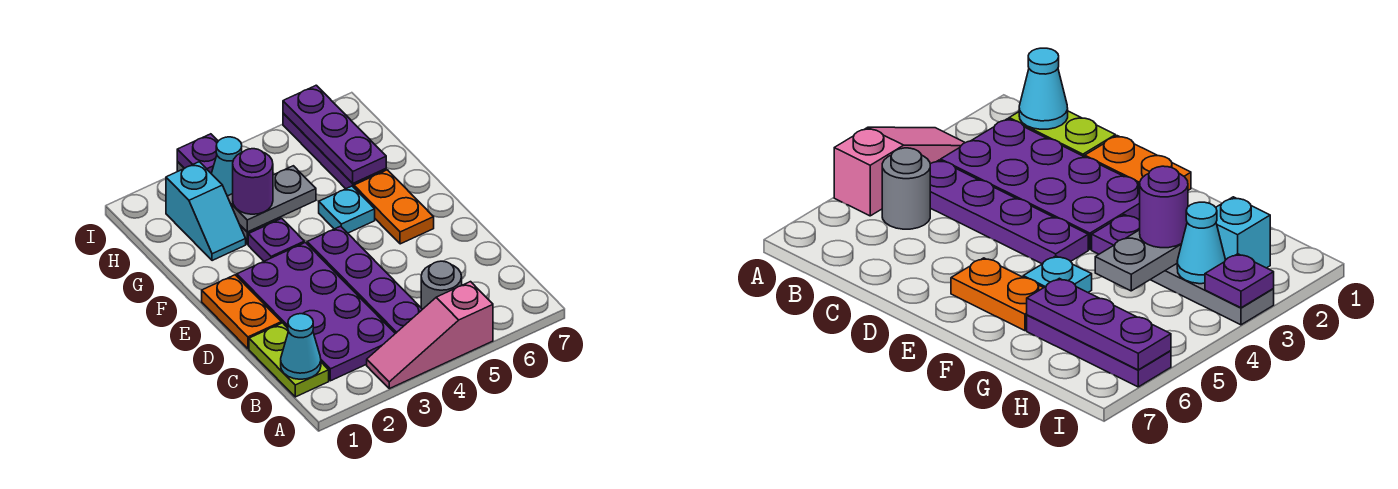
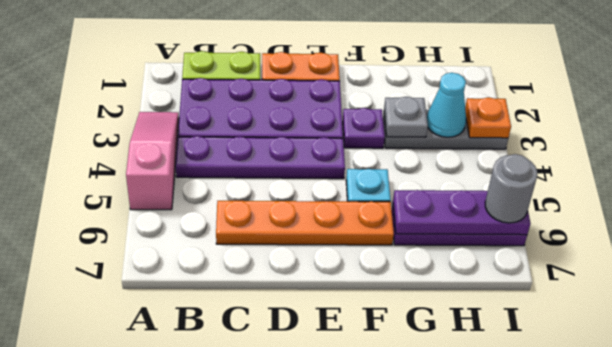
cyan cone B1 level 2 -> none
grey round brick B5 level 1 -> grey round brick I6 level 3
orange plate E6:F6 level 1 -> orange plate C6:F6 level 1
cyan slope G2:H2 level 1 top H -> none
grey plate G3:G4 level 2 -> grey plate G3 level 2
purple round brick G3 level 3 -> none
purple plate I3 level 2 -> orange plate I3 level 2

